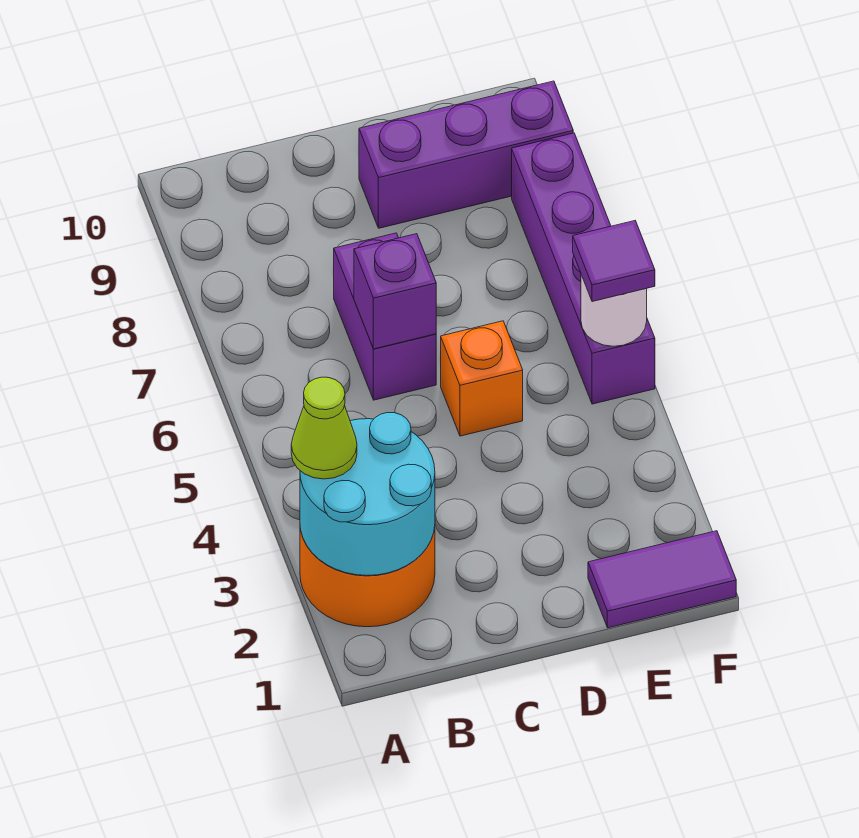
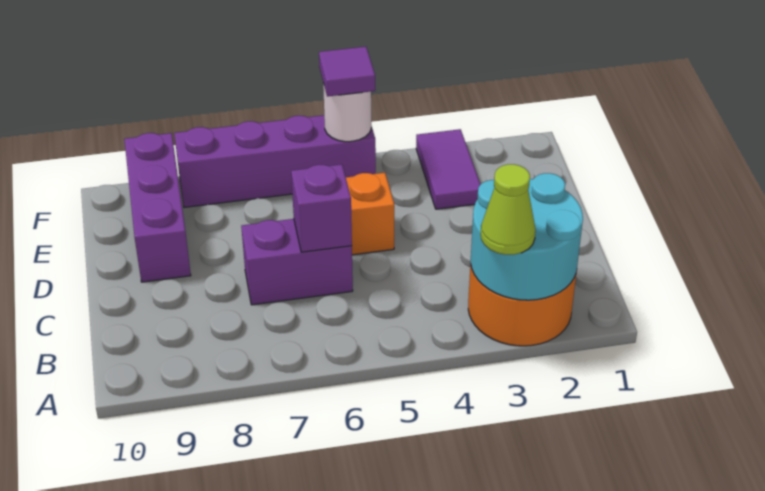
purple tile E1:F1 level 1 -> purple tile E3:F3 level 1

